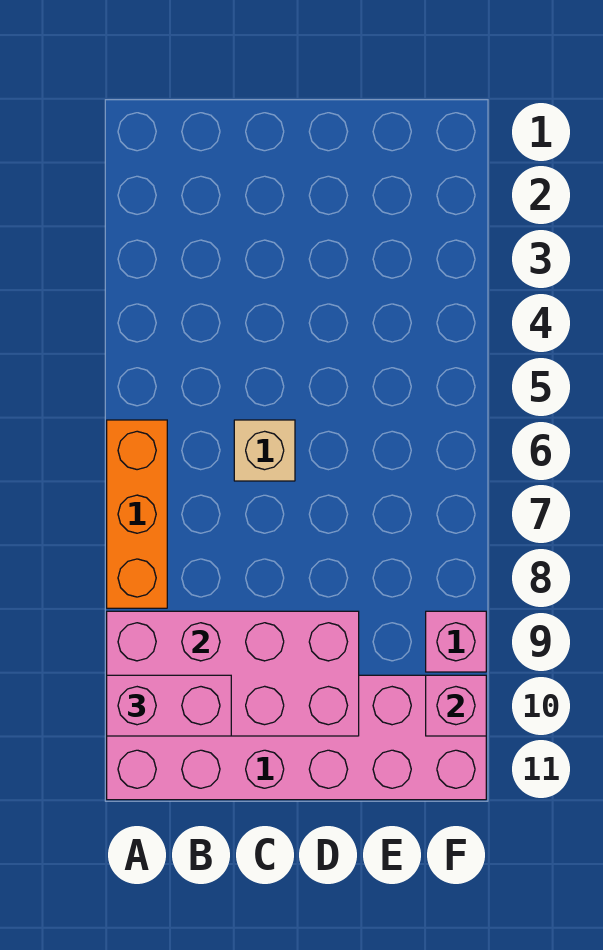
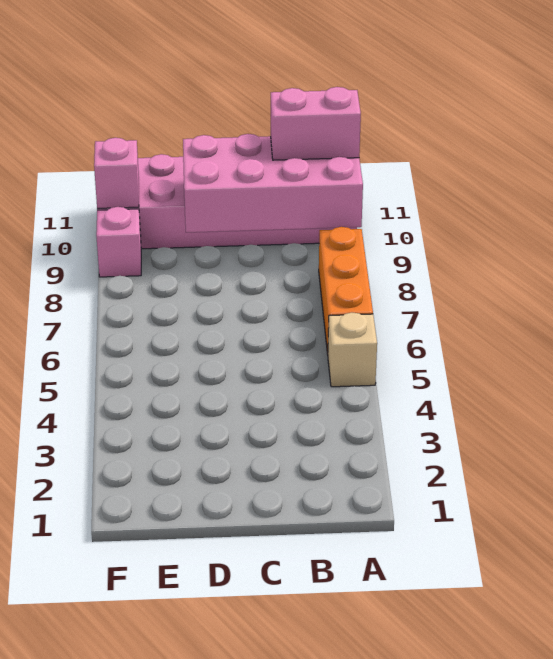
tan brick C6 level 1 -> tan brick A5 level 1

